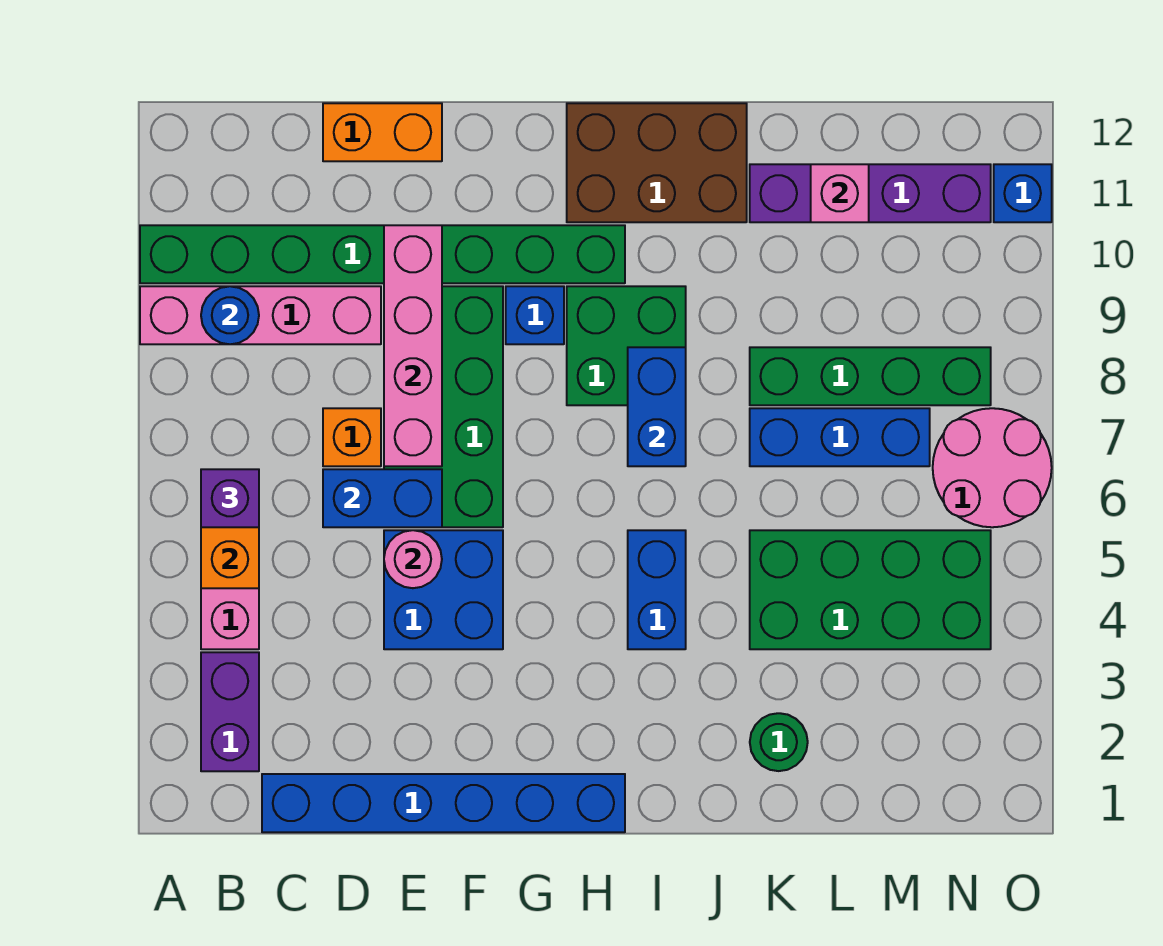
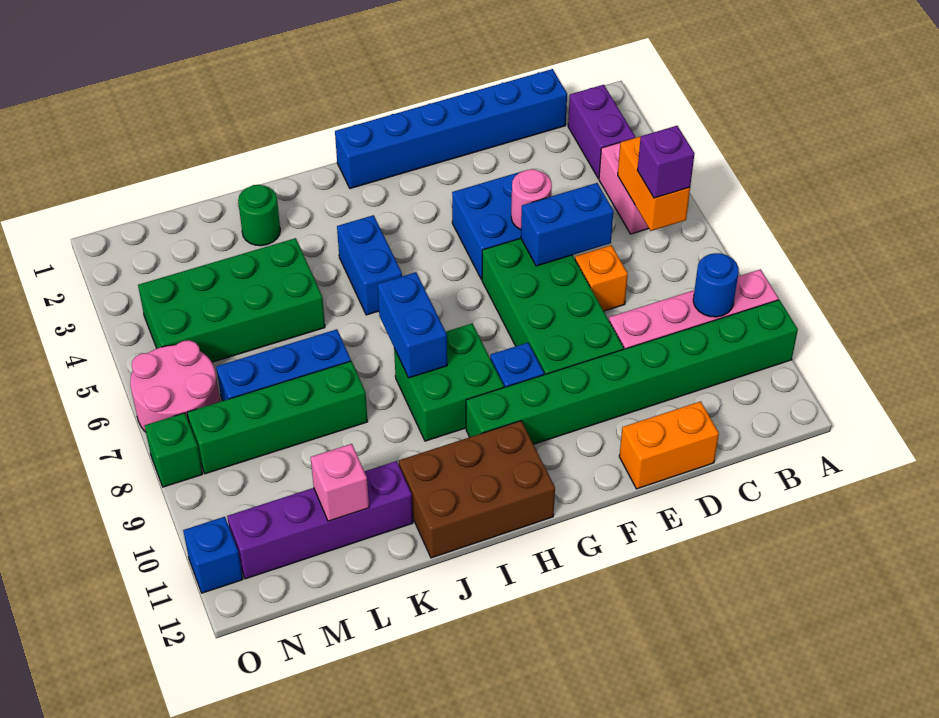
pink brick E7:E10 level 2 -> none
none -> green brick O8 level 1

